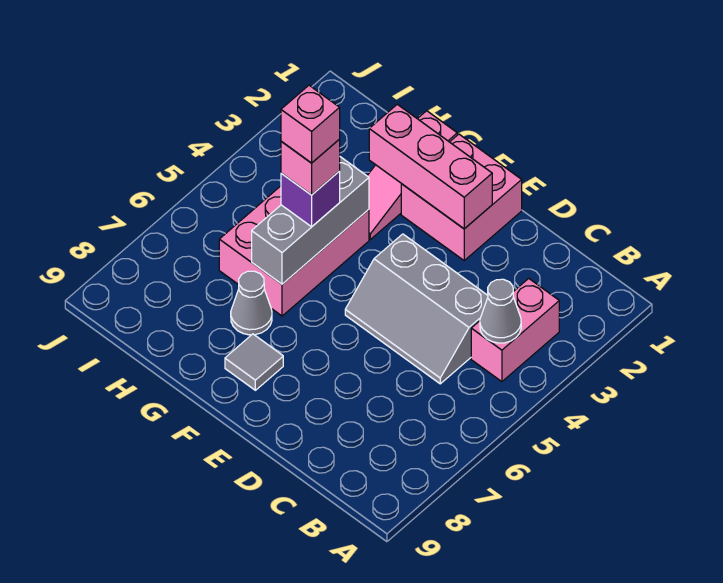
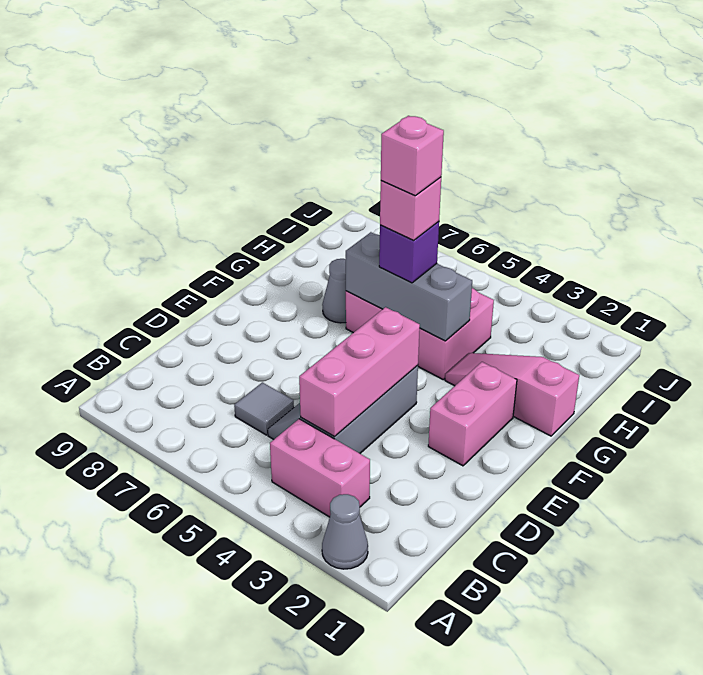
grey cone B4 level 2 -> grey cone A2 level 1
pink brick E1:F2 level 1 -> pink brick E2:F2 level 1
pink brick E2:G2 level 2 -> pink brick C4:E4 level 2
grey tile F8 level 1 -> grey tile C6 level 1

